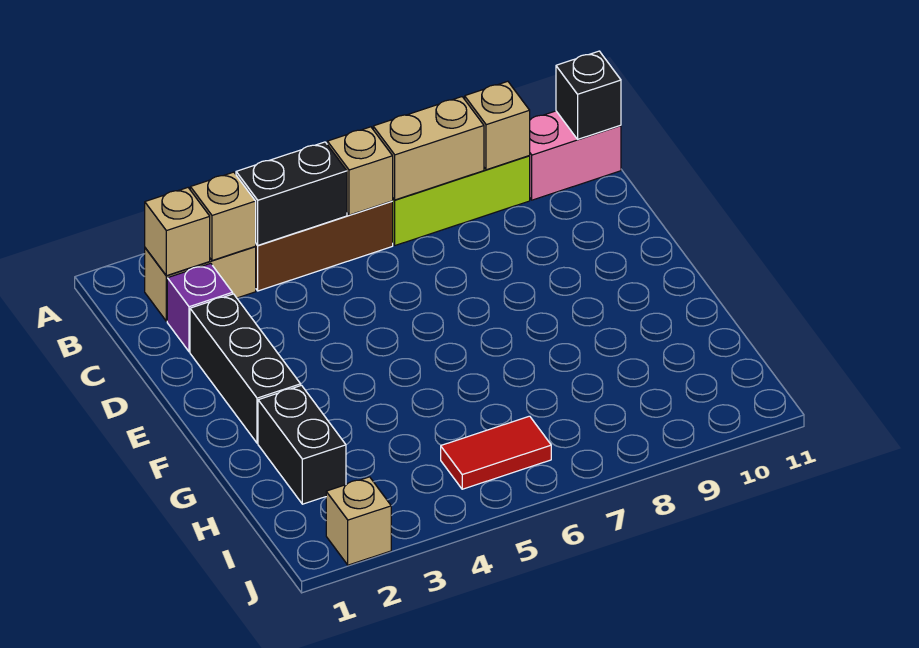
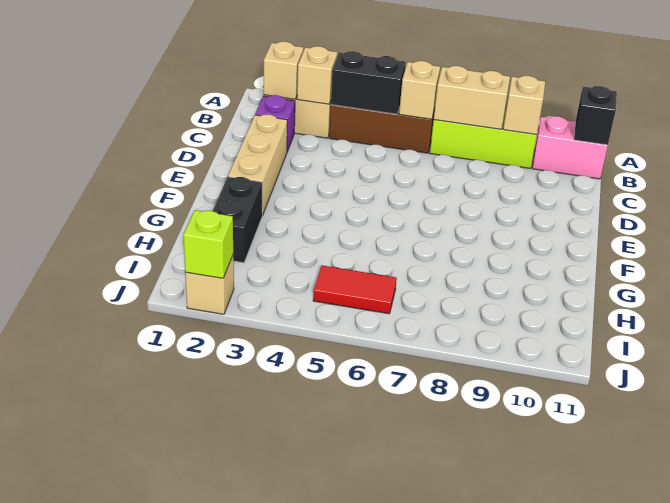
black brick D2:F2 level 1 -> tan brick D2:F2 level 1
none -> lime brick J2 level 2

